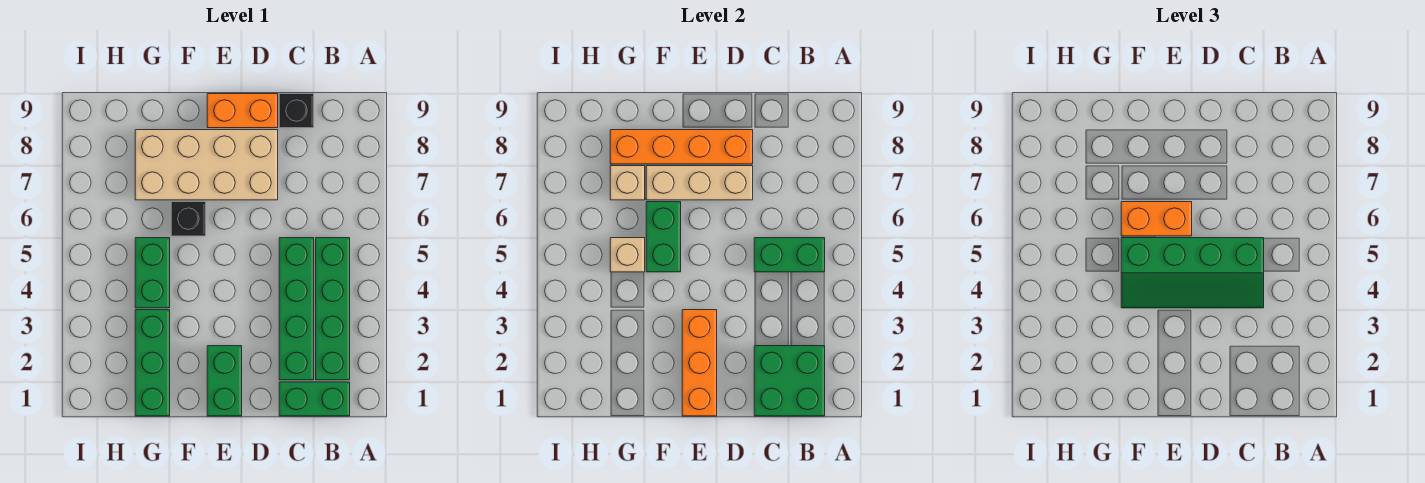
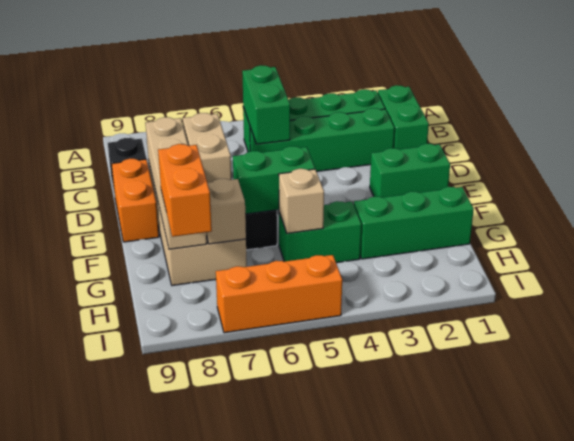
green brick B1:C2 level 2 -> none
green slope C4:F5 level 3 top 5 -> none
tan brick D7:F7 level 2 -> tan brick D7:E7 level 2
orange brick D8:G8 level 2 -> tan brick D8:G8 level 2
orange brick E1:E3 level 2 -> orange brick I5:I7 level 1
orange brick E6:F6 level 3 -> orange brick G8:H8 level 3

